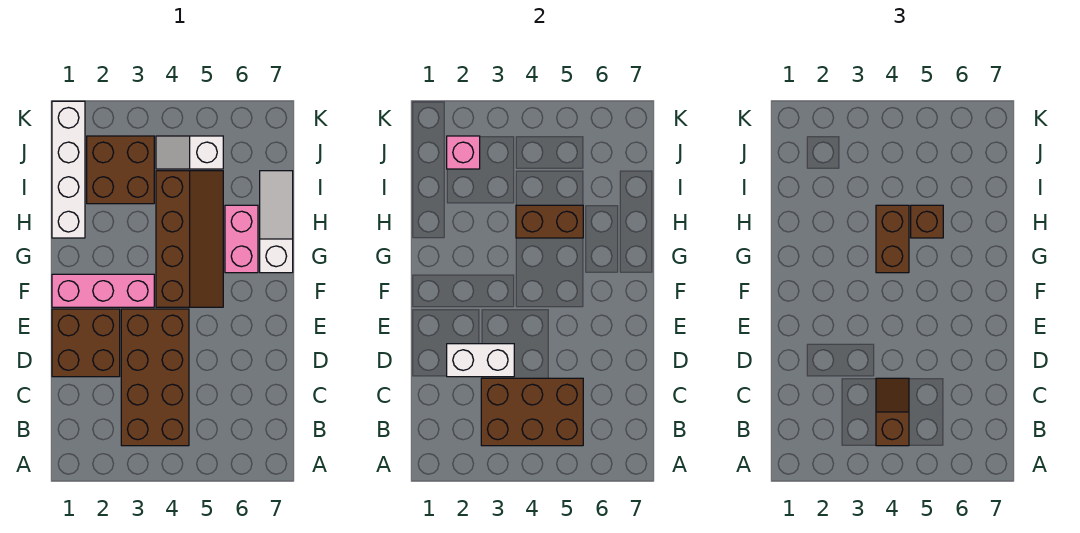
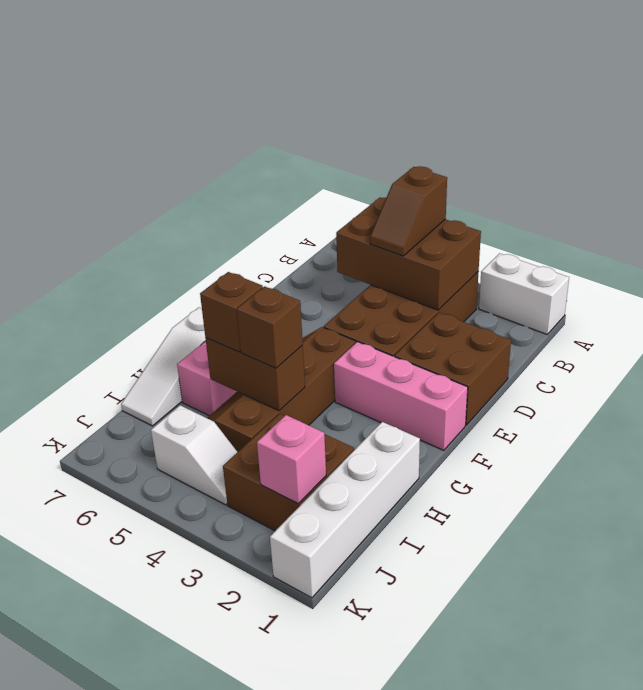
white brick D2:D3 level 2 -> white brick A1:A2 level 1
brown brick G4:H4 level 3 -> brown brick H4 level 3

